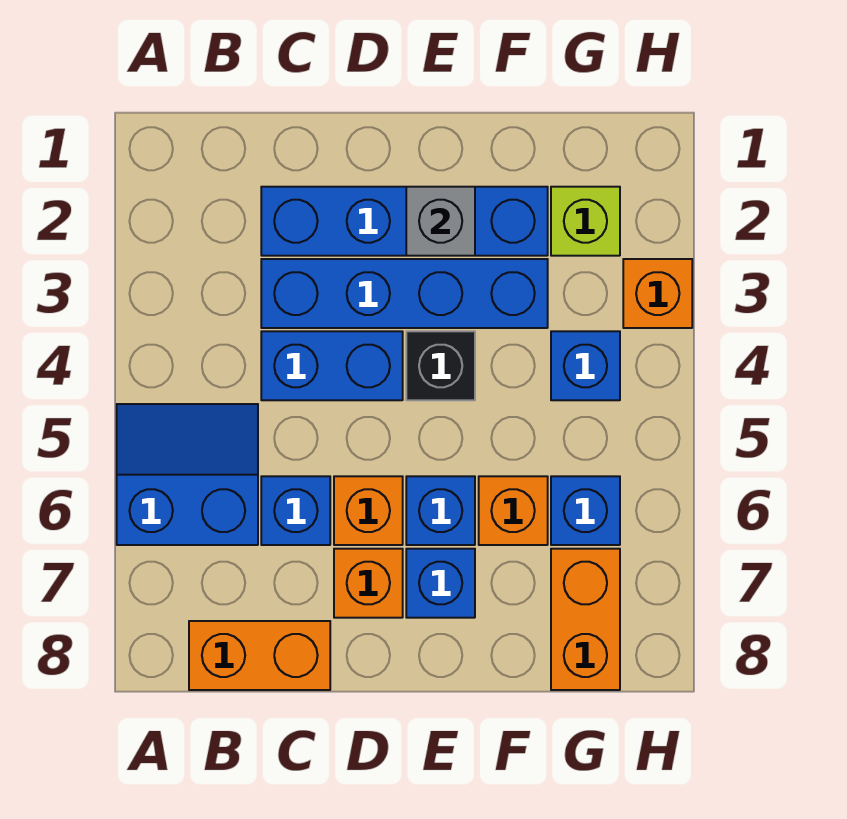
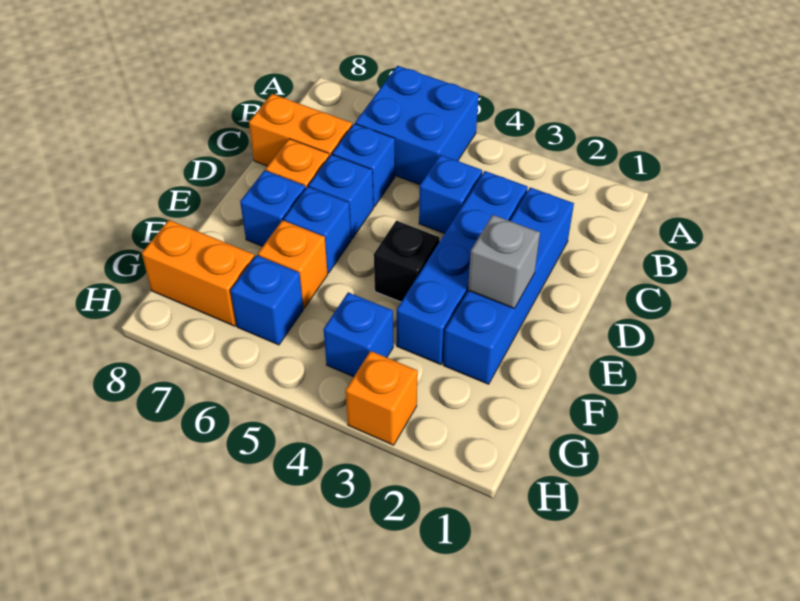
blue slope A5:B6 level 1 top 6 -> blue brick A5:B6 level 1
orange brick B8:C8 level 1 -> orange brick C7:C8 level 1
blue brick C4:D4 level 1 -> blue brick C4 level 1
orange brick D6 level 1 -> blue brick D6 level 1
lime brick G2 level 1 -> none

